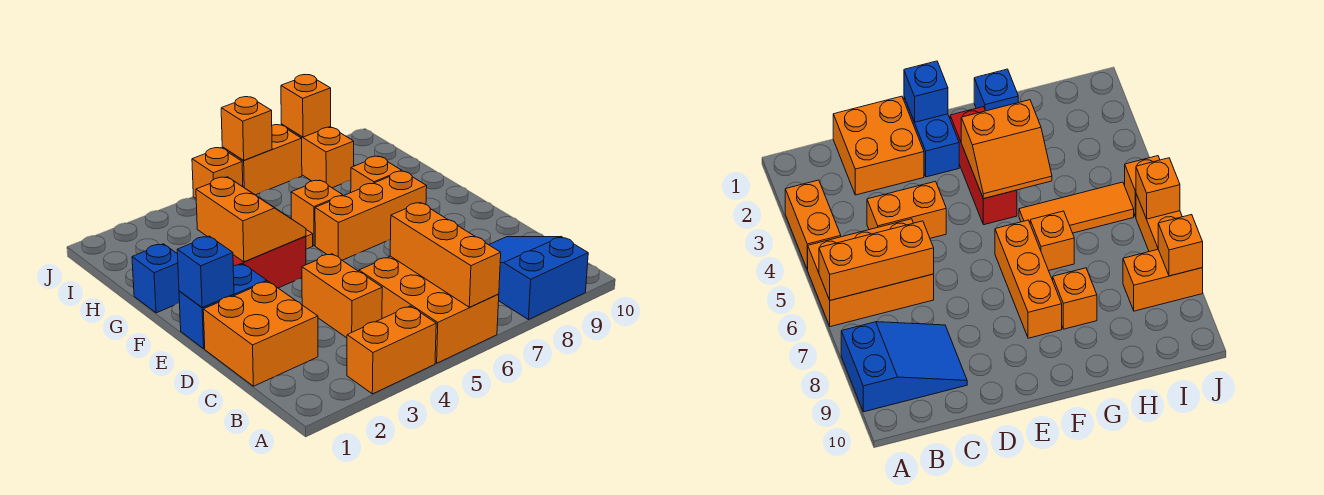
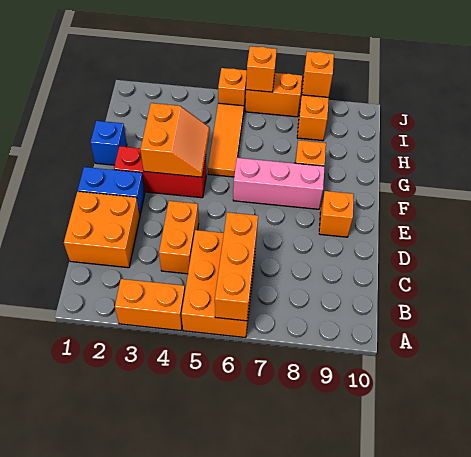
blue slope A8:C9 level 1 top A -> none
blue brick E1 level 2 -> none
orange brick F6:F8 level 1 -> pink brick F6:F8 level 1
orange brick G6 level 1 -> orange brick E9 level 1

